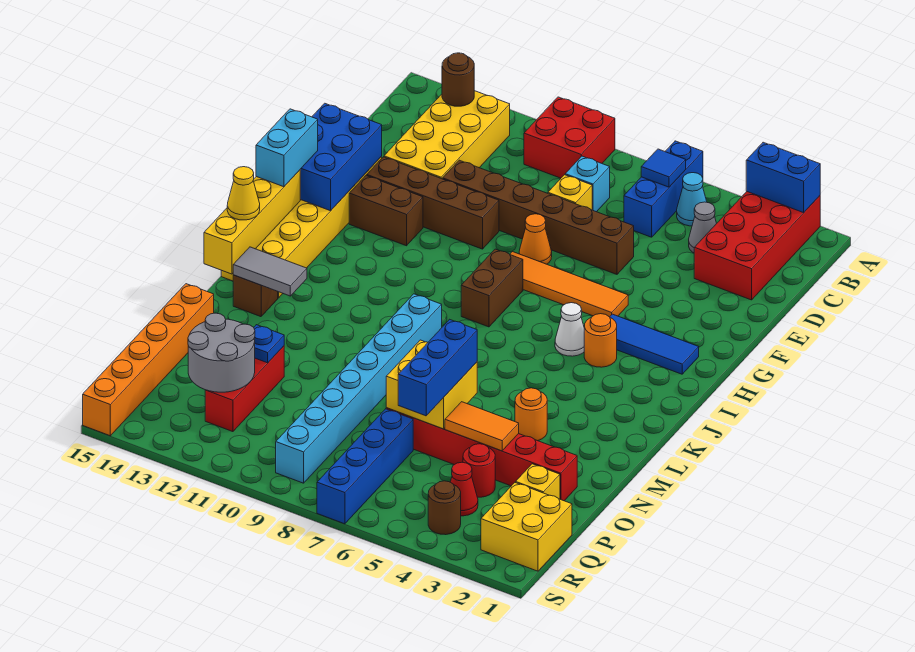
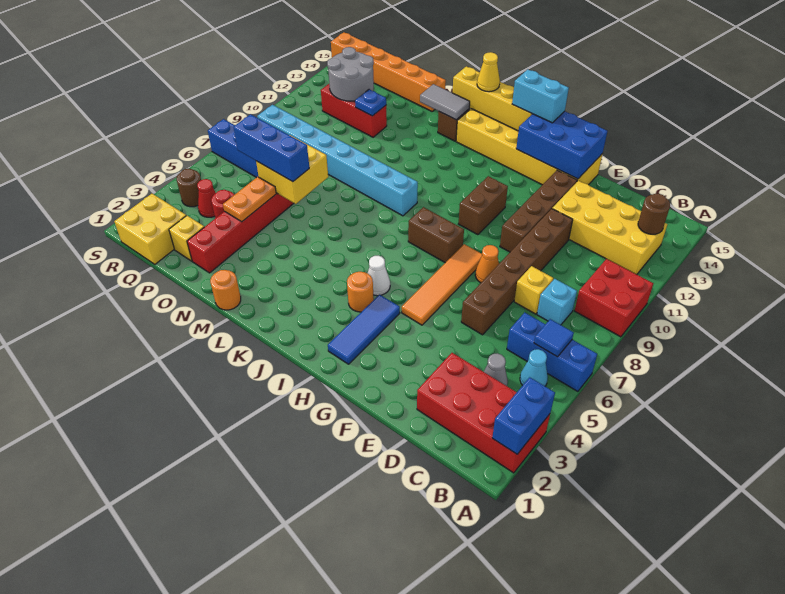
brown brick G12:G13 level 1 -> brown brick H10:H11 level 1
grey tile L13:L14 level 2 -> grey tile L14:M14 level 2
orange round brick M4 level 1 -> orange round brick M1 level 1
orange tile O4:O5 level 2 -> orange plate O4:O5 level 2

